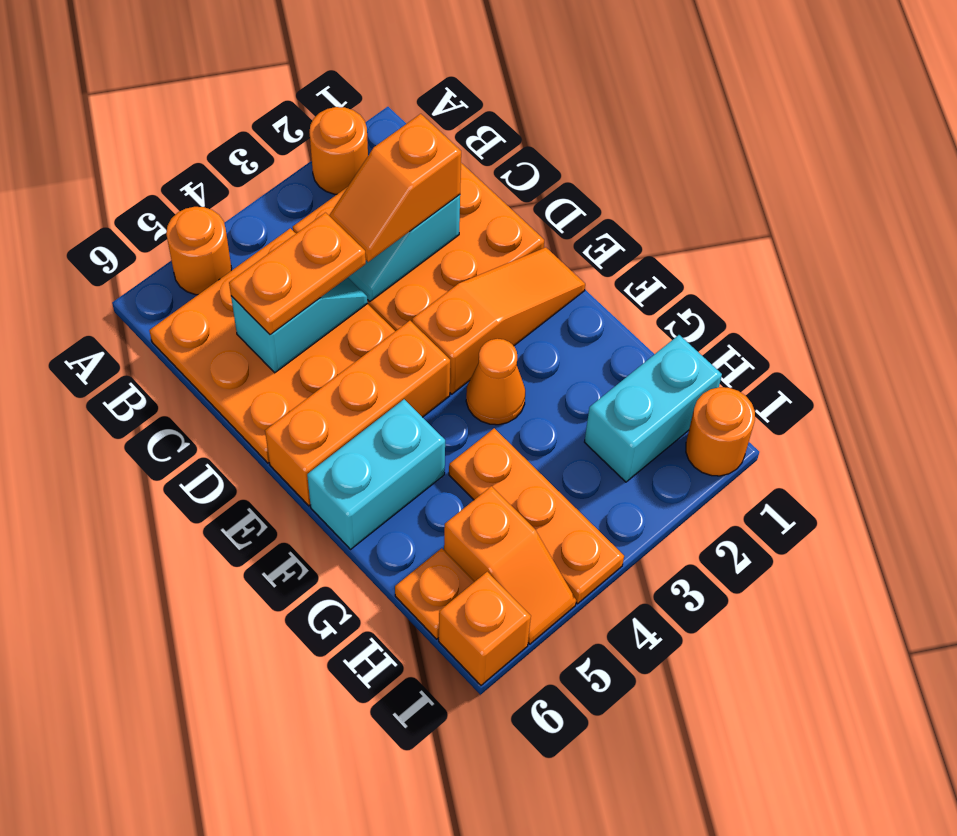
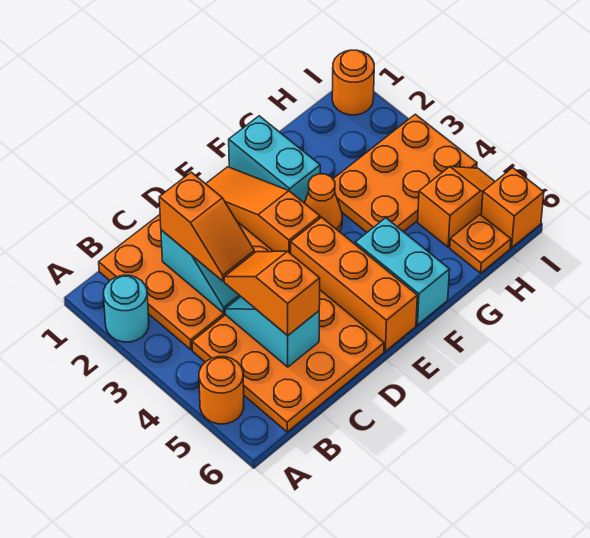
orange round brick A2 level 1 -> cyan round brick A2 level 1
orange plate C4:C5 level 3 -> orange slope C4:C5 level 3 top 5
orange plate G4:I4 level 1 -> orange plate G3:I4 level 1
cyan brick H1:H2 level 1 -> cyan brick F1:F2 level 1

